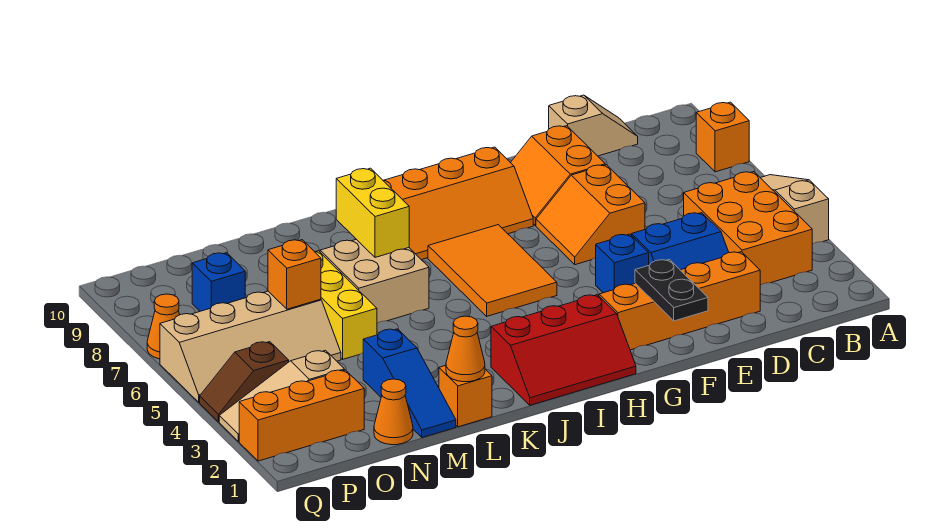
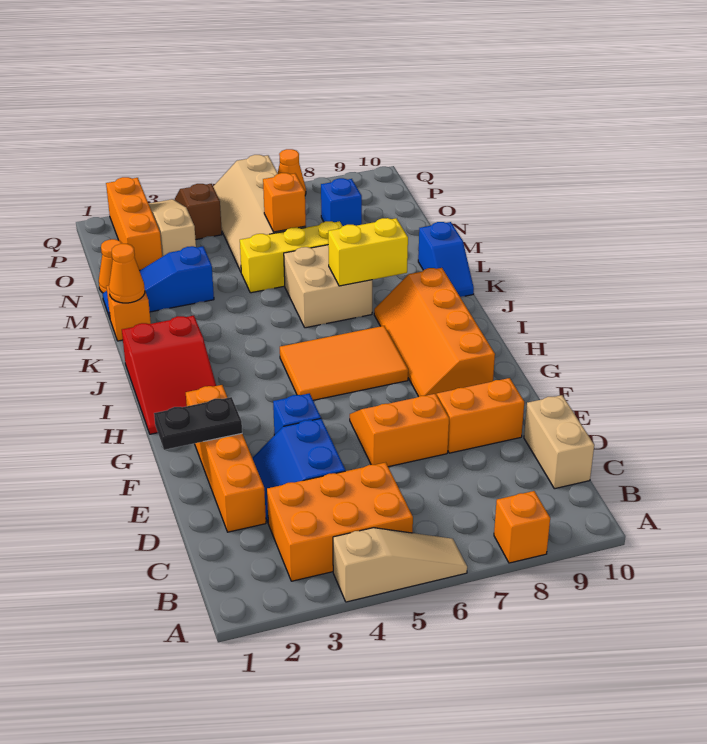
tan slope C10:D10 level 1 top D -> tan brick C10:D10 level 1
red slope H1:J2 level 1 top 2 -> red slope H1:J2 level 1 top J
none -> blue slope K10:L10 level 1 top L

